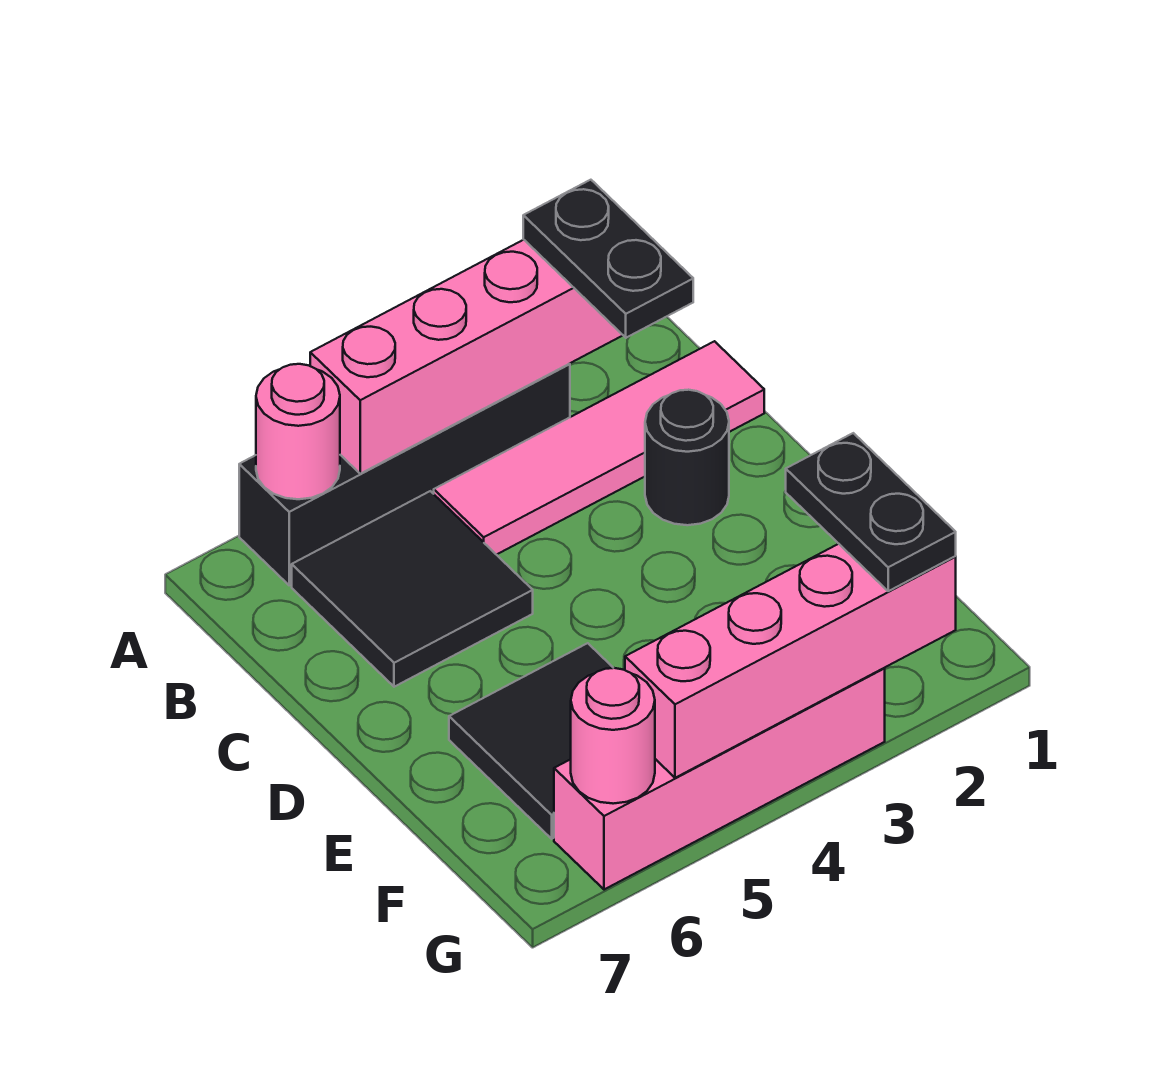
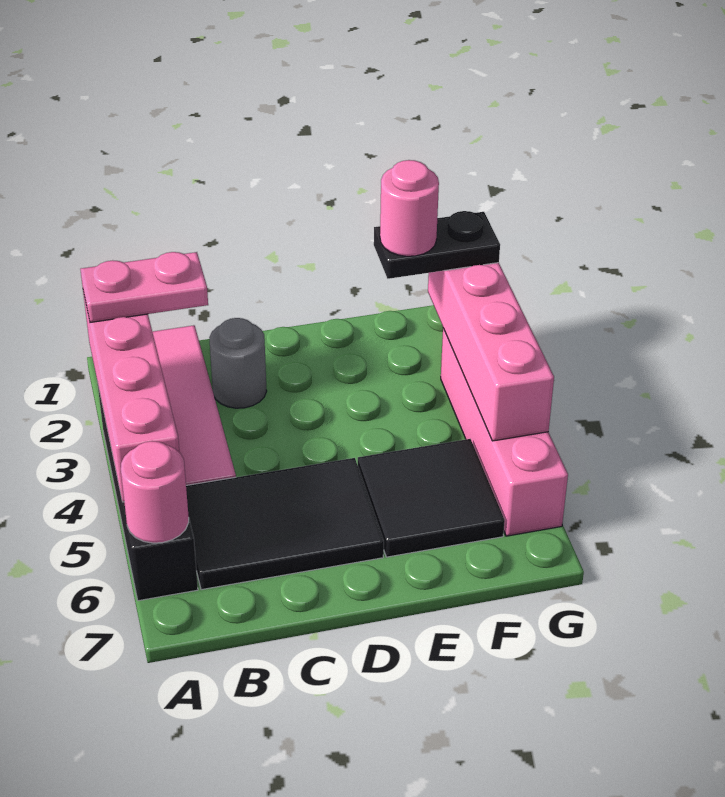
black plate A2:B2 level 3 -> pink plate A2:B2 level 3
black tile B5:C6 level 1 -> black tile B5:D6 level 1
black round brick C2 level 1 -> grey round brick C2 level 1
pink round brick G6 level 2 -> pink round brick F2 level 4

